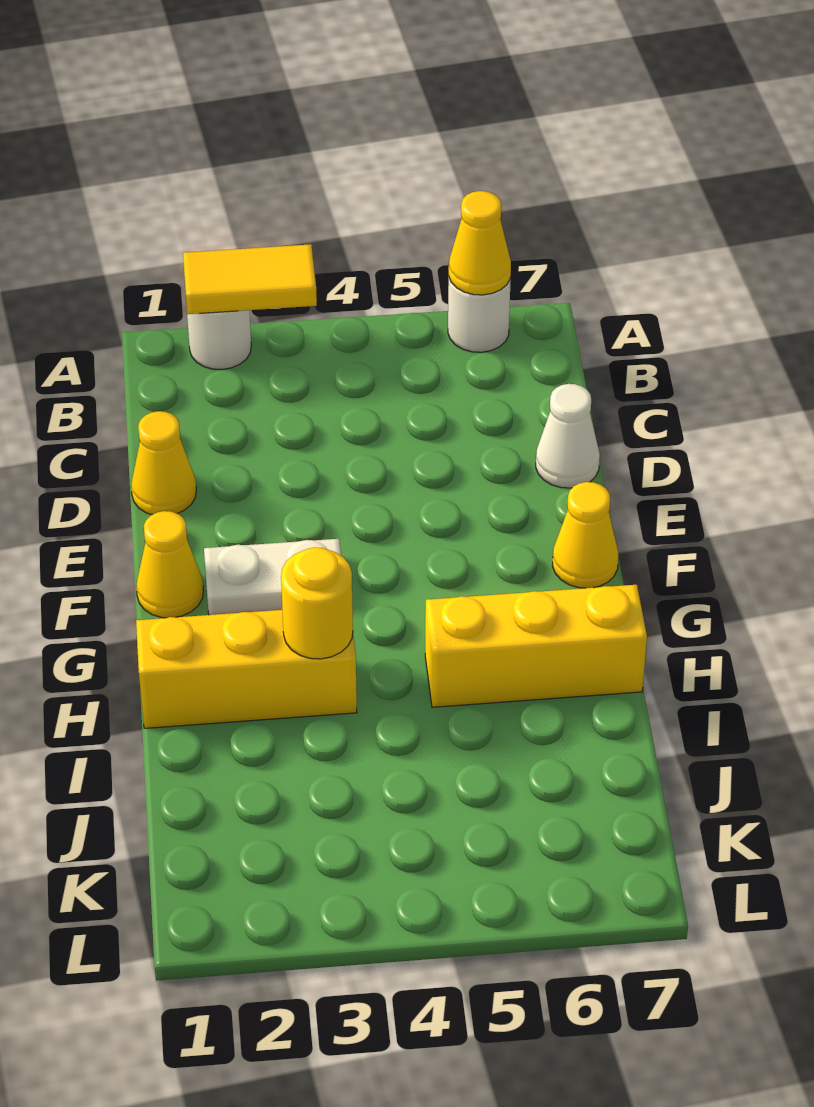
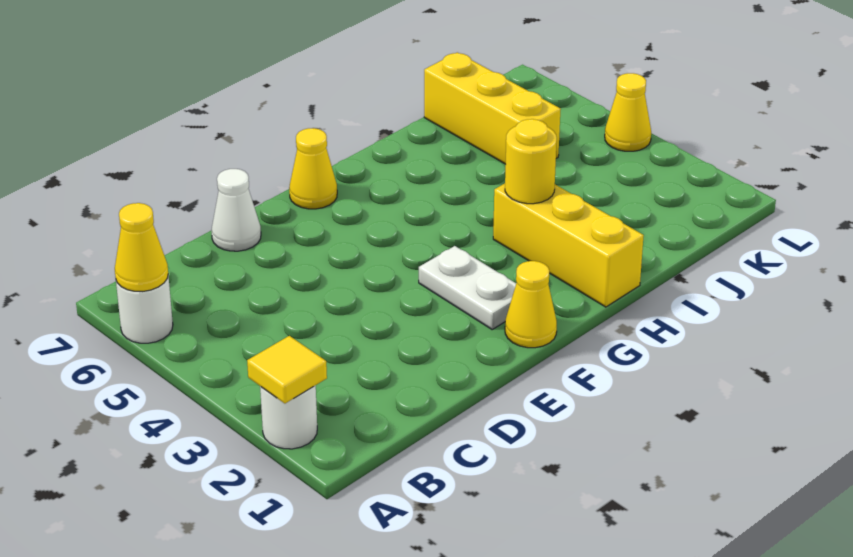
yellow tile A2:A3 level 2 -> yellow tile A2 level 2
yellow cone D1 level 1 -> yellow cone L4 level 1
yellow brick H5:H7 level 1 -> yellow brick J5:J7 level 1

